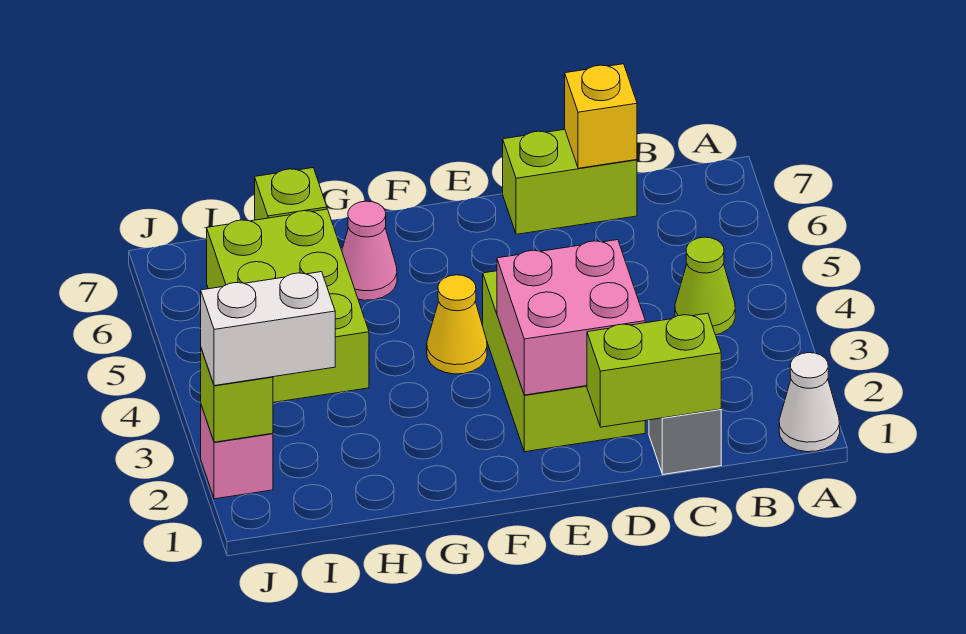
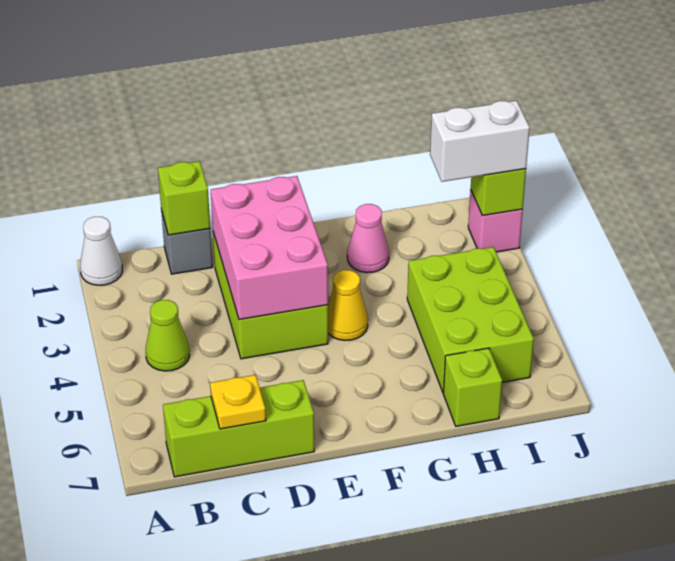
lime brick C1:D1 level 2 -> lime brick C1 level 2
lime brick C7:D7 level 1 -> lime brick B7:D7 level 1
yellow brick C7 level 2 -> yellow plate C7 level 2
pink brick D2:E3 level 2 -> pink brick D2:E4 level 2
pink cone G6 level 1 -> pink cone G2 level 1

